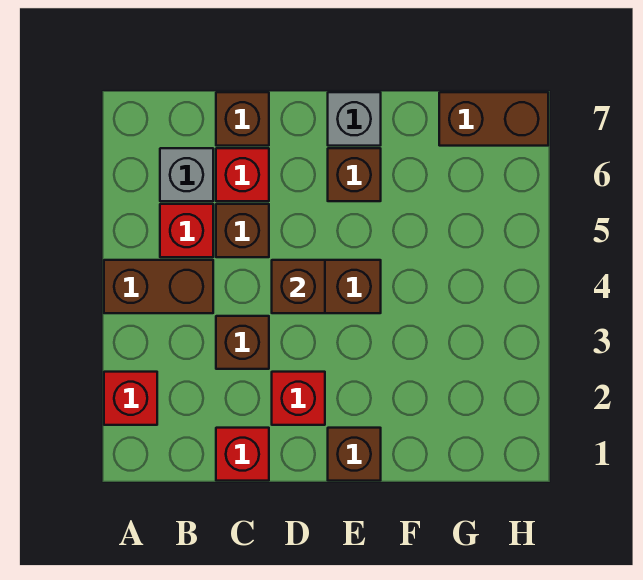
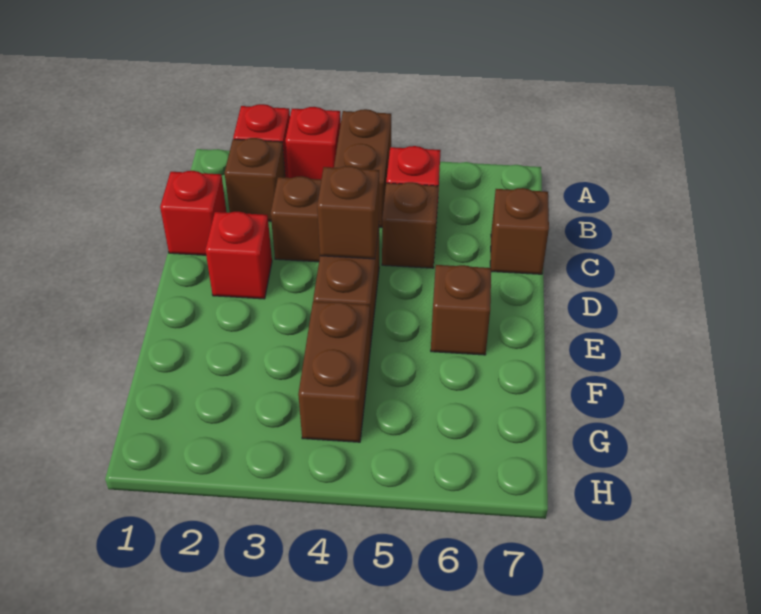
grey brick B6 level 1 -> none
red brick C6 level 1 -> red brick A3 level 1
brown brick E1 level 1 -> brown brick B2 level 1
grey brick E7 level 1 -> none
brown brick G7:H7 level 1 -> brown brick F4:G4 level 1

